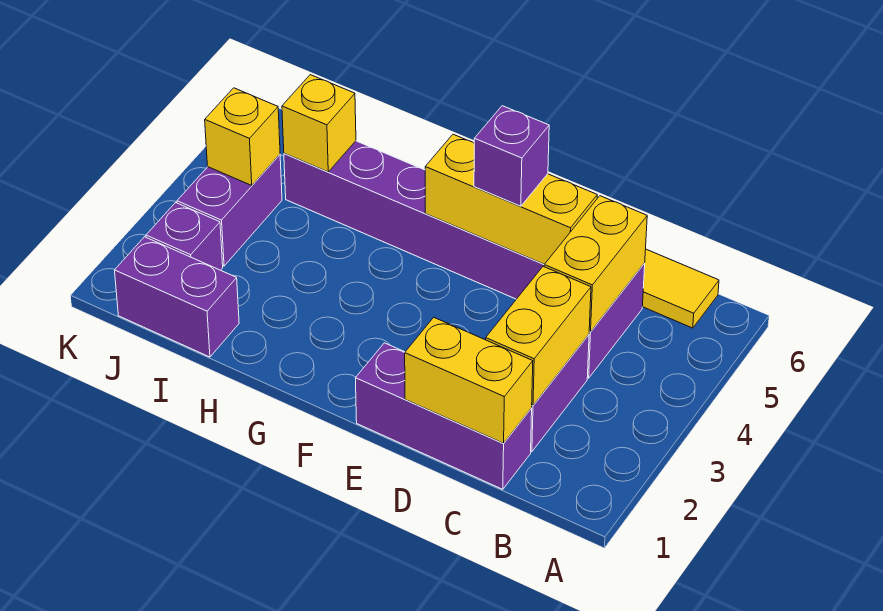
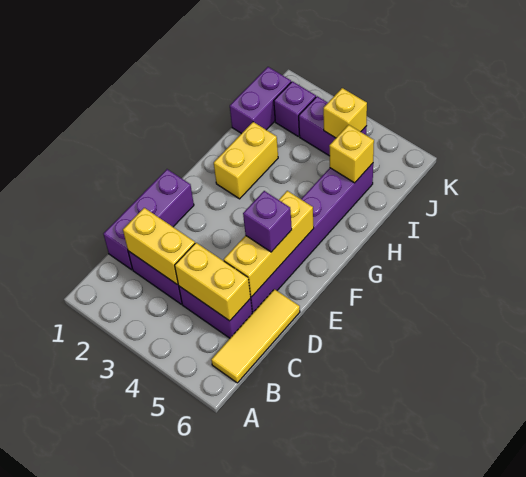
yellow brick C1:D1 level 2 -> yellow brick G2:H2 level 1

